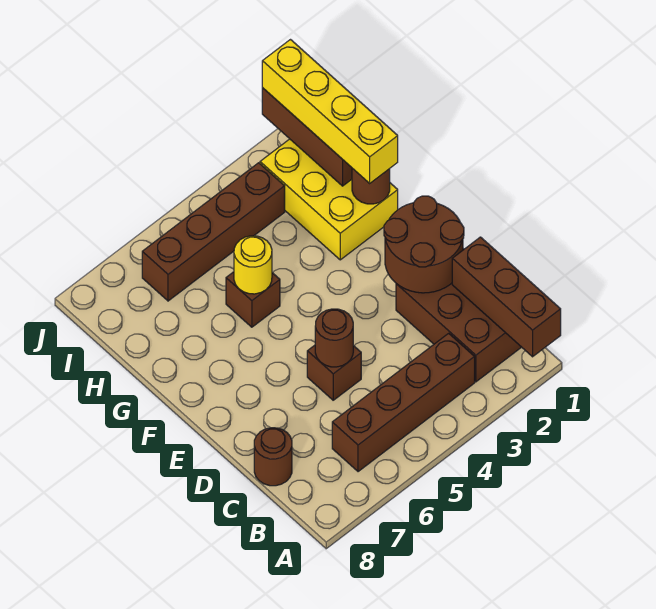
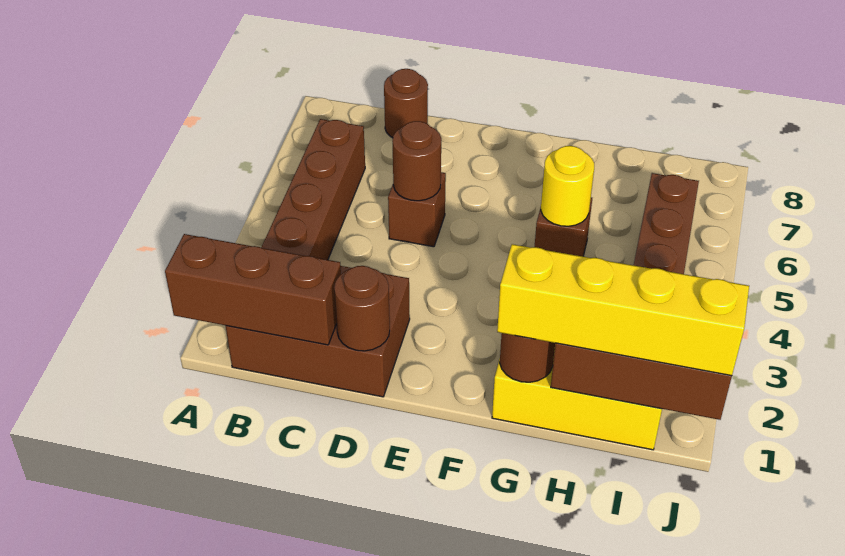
brown round brick D1:E2 level 2 -> brown round brick D1 level 2

